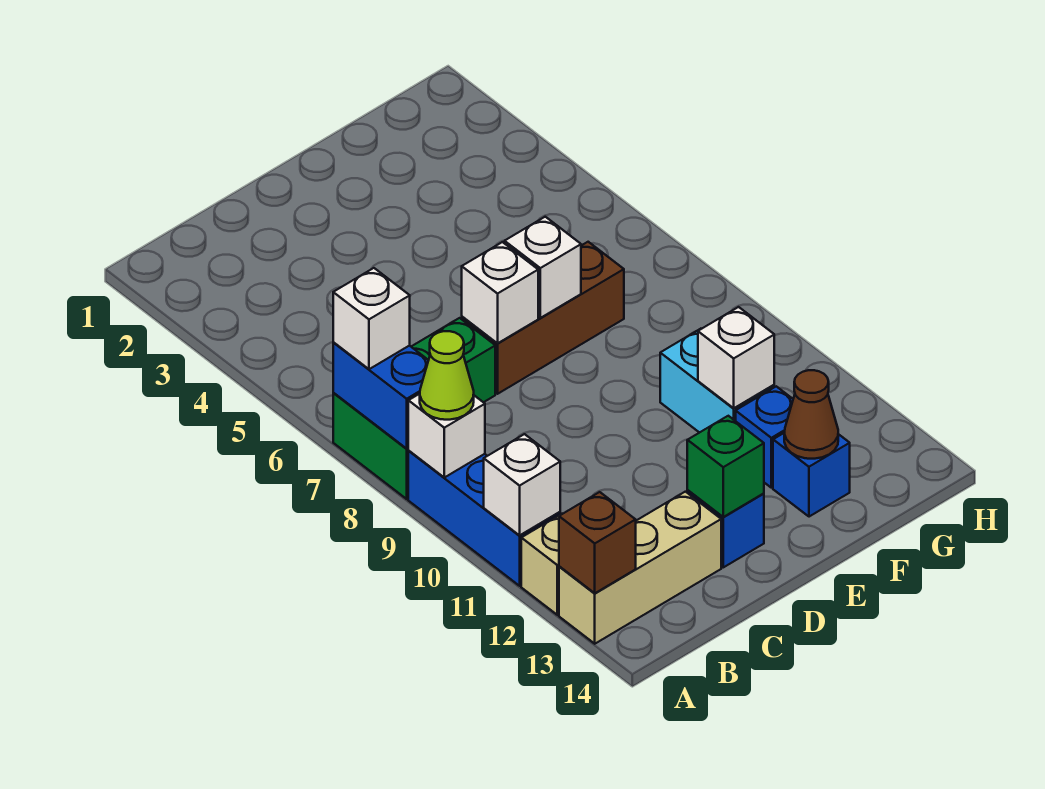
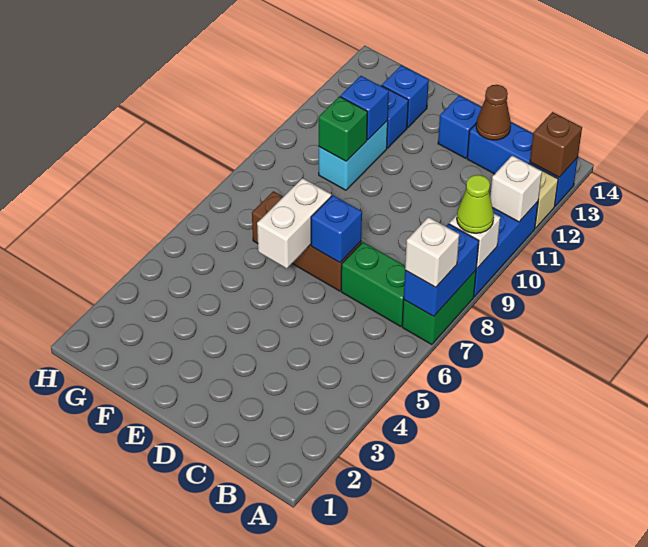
tan brick A13:C13 level 1 -> blue brick A13:C13 level 1
white brick D7 level 2 -> blue brick D7 level 2
green brick D13 level 2 -> green brick F10 level 2
white brick E7 level 2 -> white brick E6:E7 level 2
white brick F11 level 2 -> blue brick F11 level 2
brown cone F13 level 2 -> brown cone C13 level 2

